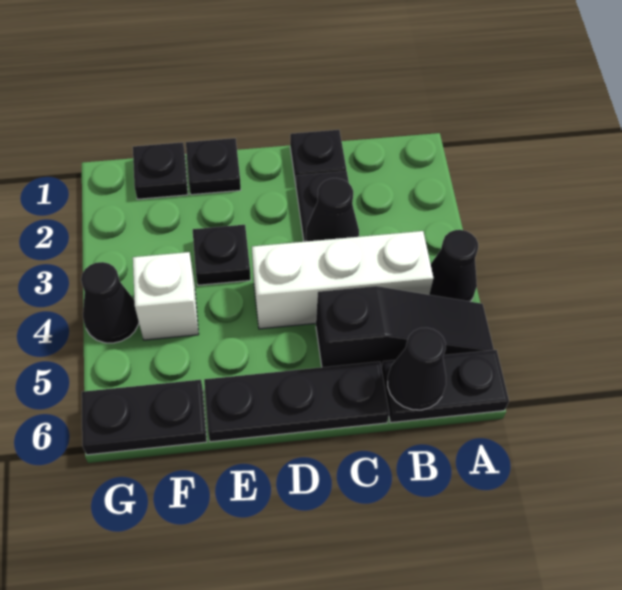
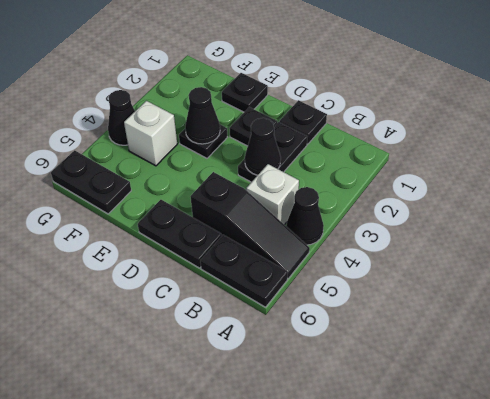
white brick B4:D4 level 1 -> white brick B4 level 1
black cone B6 level 2 -> black cone E3 level 2
black plate C6:E6 level 1 -> black plate C6:D6 level 1
black plate F1 level 1 -> black plate D2 level 1

